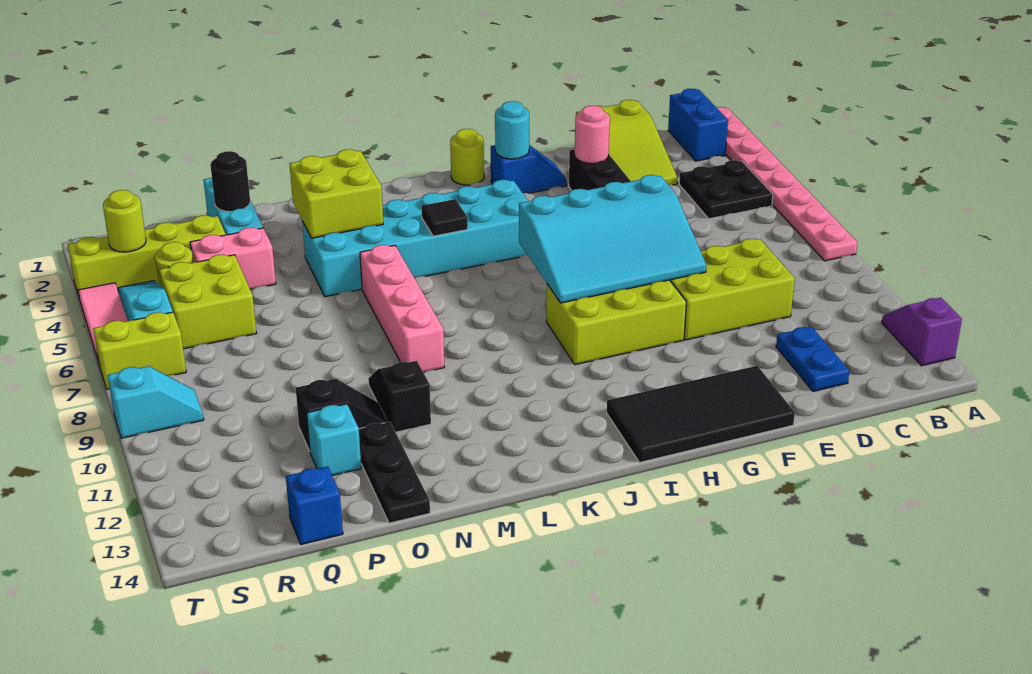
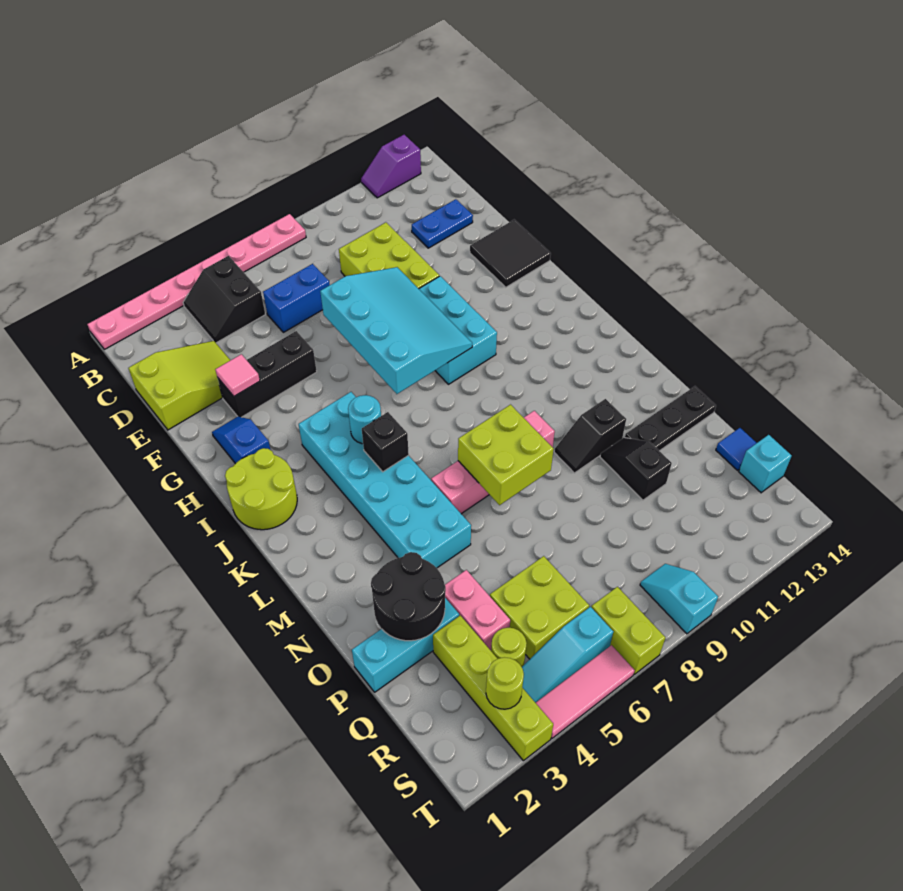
blue brick B1:B2 level 1 -> blue brick D6:D7 level 1
black plate B4:C5 level 1 -> black slope B4:C5 level 1 top 5
pink round brick F3 level 2 -> pink tile F3 level 2
black tile F13:I14 level 1 -> black tile F13:G14 level 1
lime brick G9:I10 level 1 -> cyan brick G9:I10 level 1
cyan round brick H2 level 2 -> cyan round brick J5 level 2
lime round brick I1 level 1 -> lime round brick I1:J2 level 1
black tile K5 level 2 -> black brick K5 level 2
lime brick M3:N4 level 2 -> lime brick M7:N8 level 2
black round brick P2 level 2 -> black round brick O2:P3 level 2
cyan brick P12 level 1 -> cyan brick R14 level 1
blue brick Q14 level 1 -> blue tile Q14 level 1

